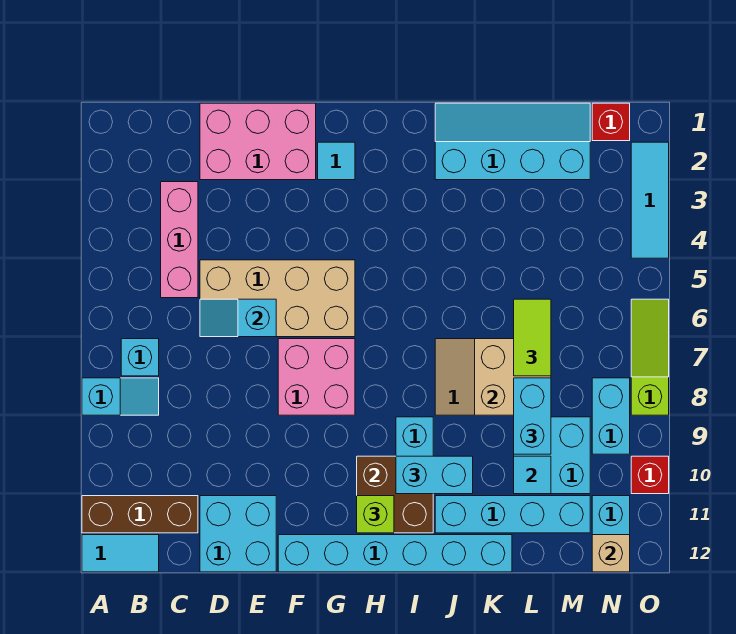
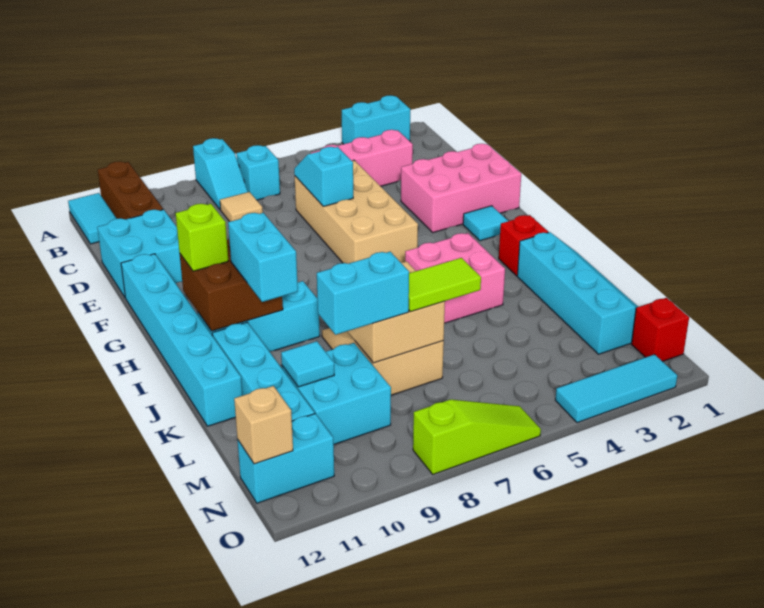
none -> tan tile C8 level 1
pink brick D1:F2 level 1 -> pink brick E1:F3 level 1
pink brick F7:G8 level 1 -> pink brick I4:J5 level 1
cyan brick N8:N9 level 1 -> cyan brick A2:A3 level 1
red brick O10 level 1 -> red brick I2 level 1

